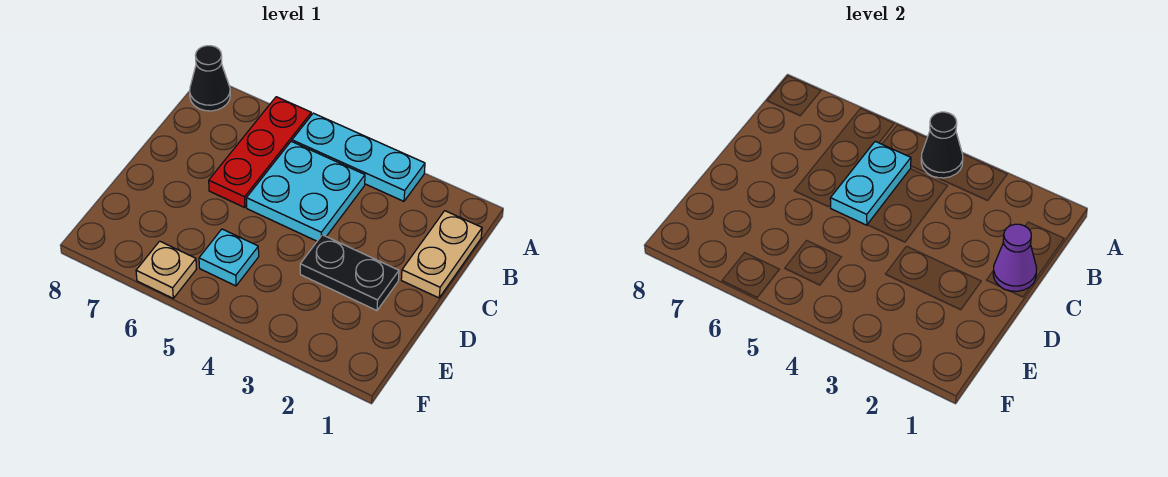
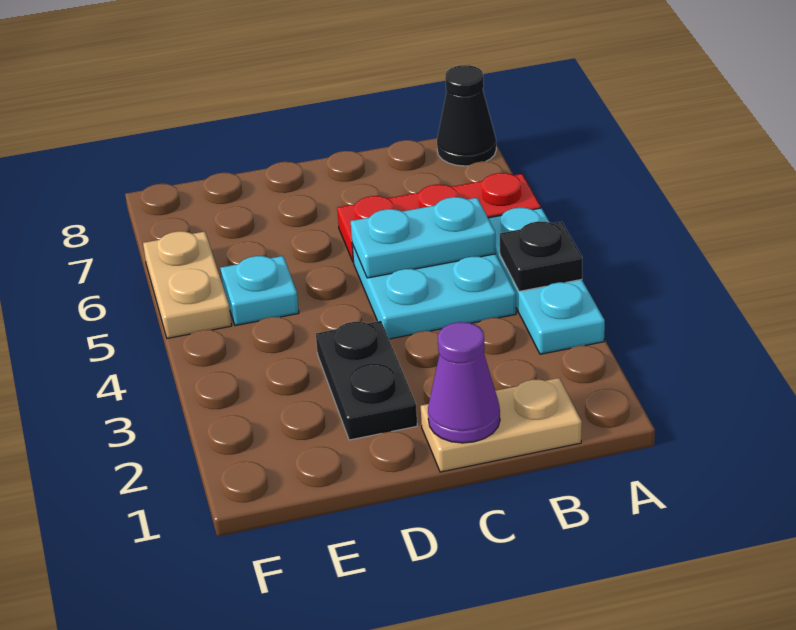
black cone A4 level 2 -> black plate A4 level 2
tan plate F6 level 1 -> tan plate F5:F6 level 1

